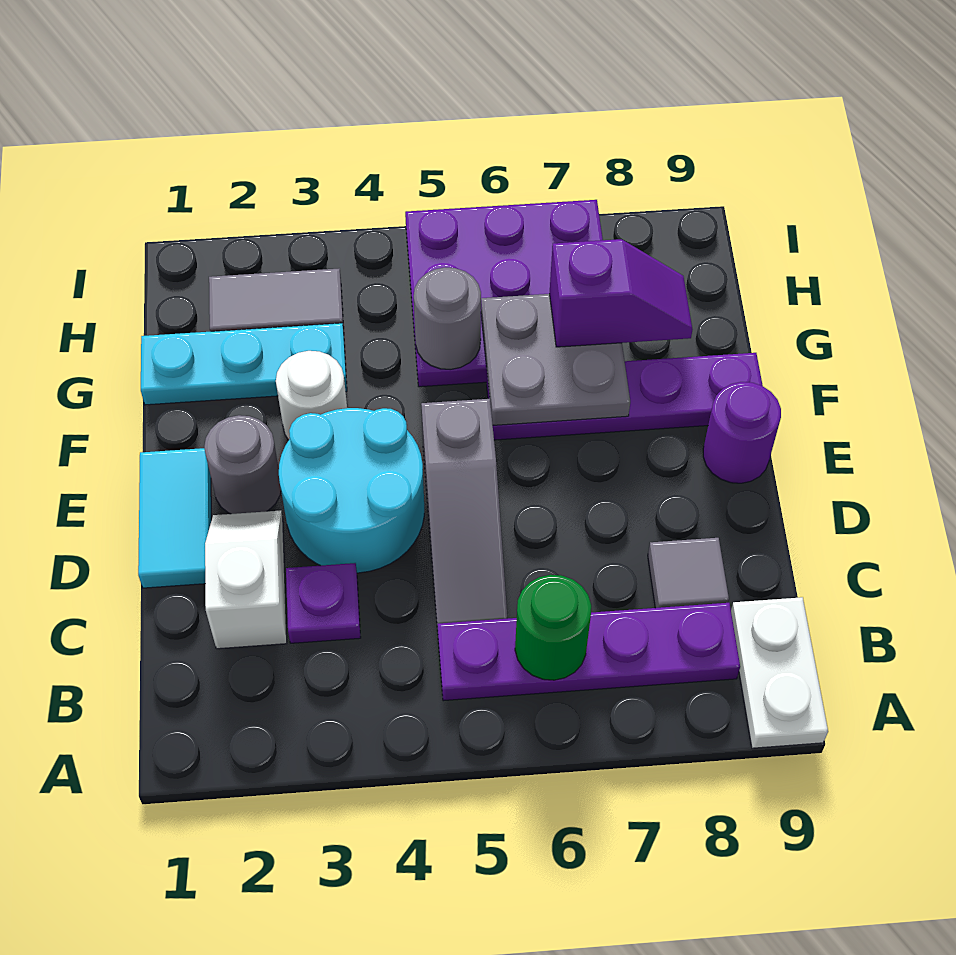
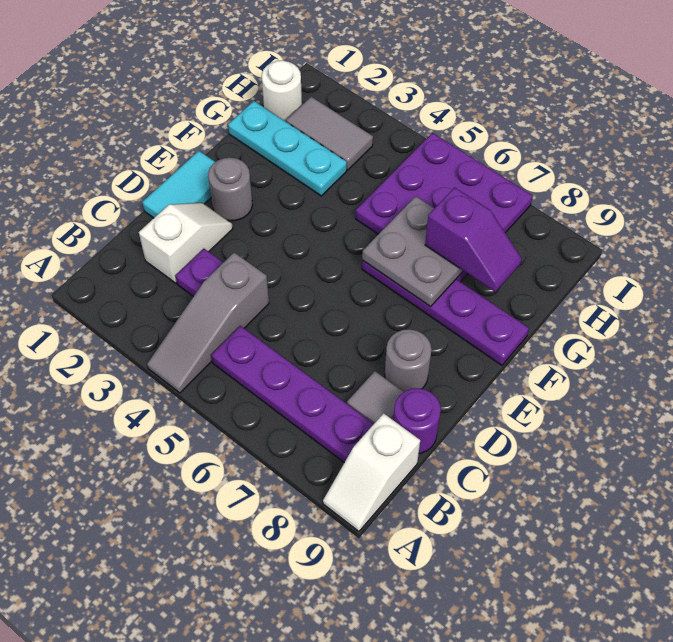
white plate A9:B9 level 1 -> white slope A9:B9 level 1 top B
green round brick B6 level 2 -> none
grey slope C5:E5 level 1 top E -> grey slope A4:C4 level 1 top C
cyan round brick D3:E4 level 1 -> none
purple round brick E9 level 1 -> purple round brick C9 level 1
white round brick F3 level 1 -> white round brick H1 level 1
grey round brick G5 level 2 -> grey round brick D8 level 1

